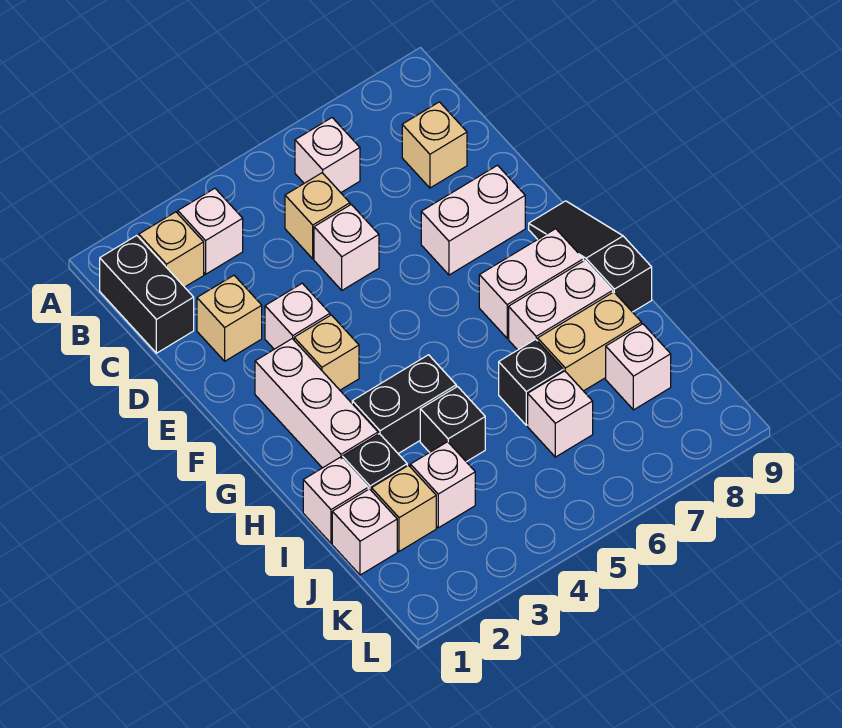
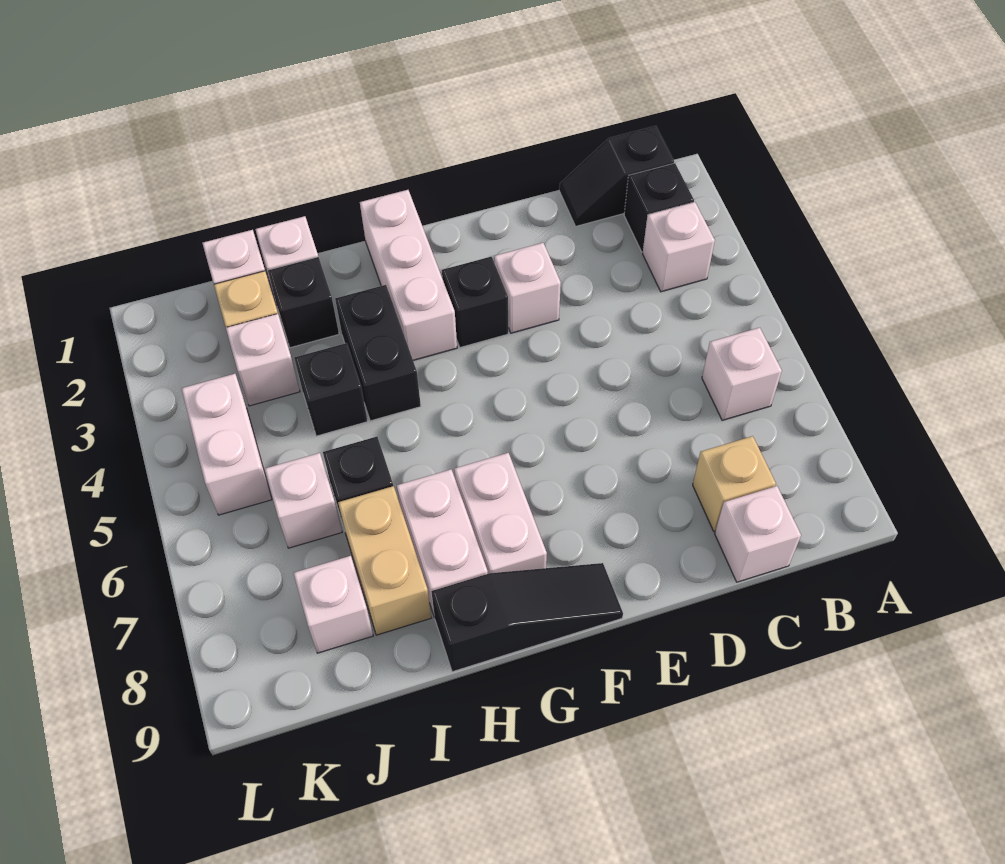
black brick B1:C1 level 1 -> black slope B1:C1 level 1 top B
tan brick B2 level 1 -> black brick B2 level 1
tan brick C5 level 1 -> none
tan brick D2 level 1 -> none
white brick D5 level 1 -> white brick C9 level 1
white brick E7:E8 level 1 -> white brick K4:K5 level 1
white brick F2:H2 level 1 -> white brick G1:G3 level 1
tan brick F3 level 1 -> black brick F3 level 1

